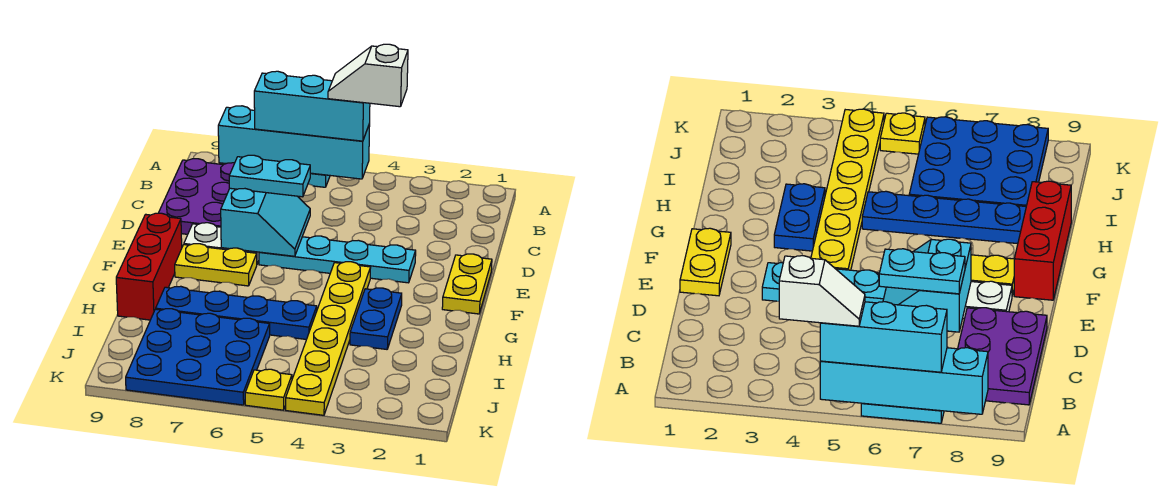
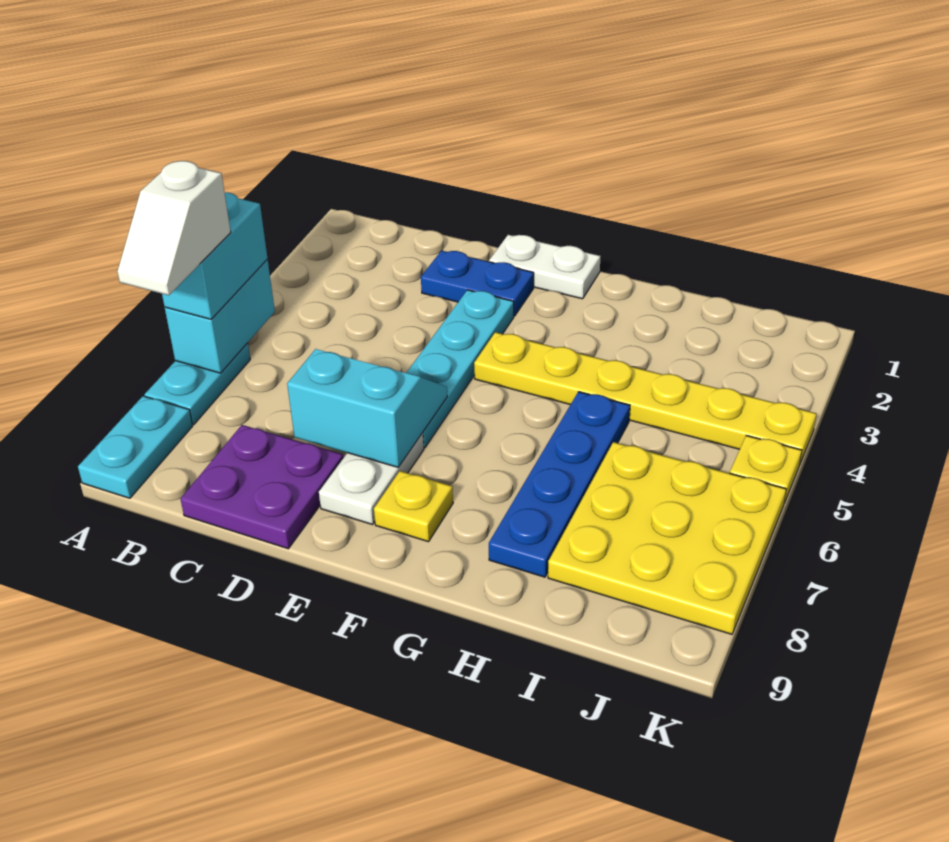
white slope A4:A5 level 4 top 4 -> white slope A6:A7 level 4 top 6
cyan brick A5:A8 level 2 -> cyan brick A5:A6 level 2
cyan brick A5:A7 level 3 -> cyan brick A5:A6 level 3
purple plate B8:D9 level 1 -> purple plate C8:D9 level 1
cyan plate D6:D7 level 3 -> cyan plate A8:A9 level 1
yellow plate E1:F1 level 1 -> white plate E1:F1 level 1
yellow plate F7:F8 level 1 -> yellow plate F8 level 1
red brick F9:H9 level 1 -> none
blue plate G3:H3 level 1 -> blue plate D2:E2 level 1
blue plate I6:K8 level 1 -> yellow plate I6:K8 level 1

